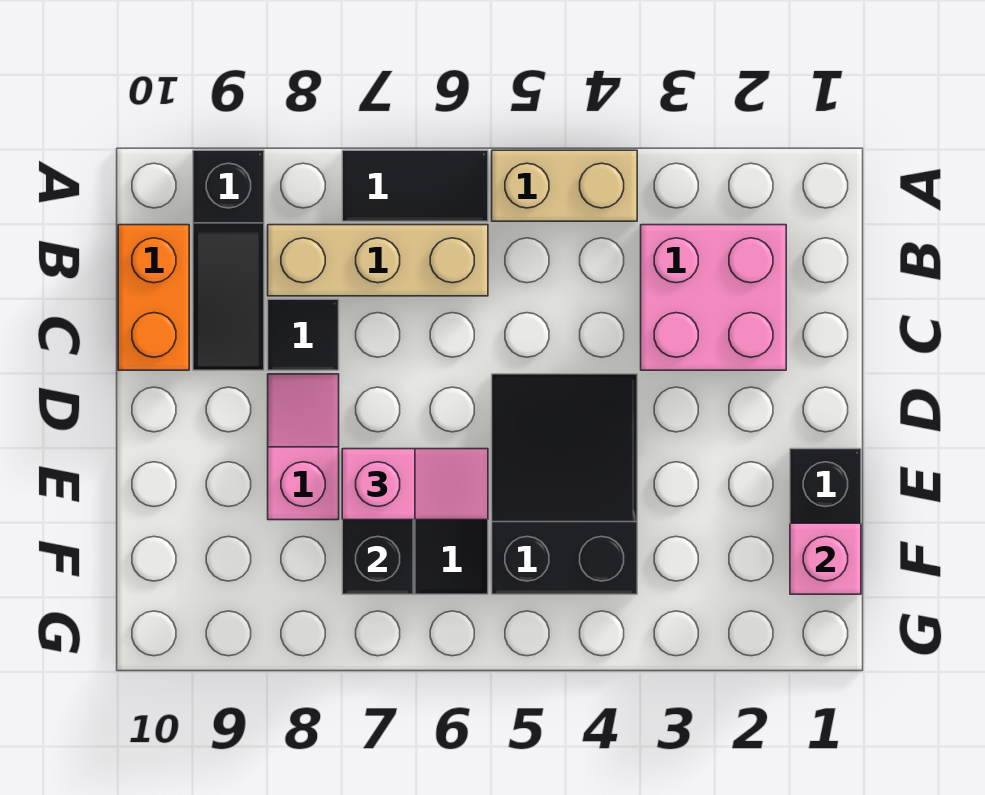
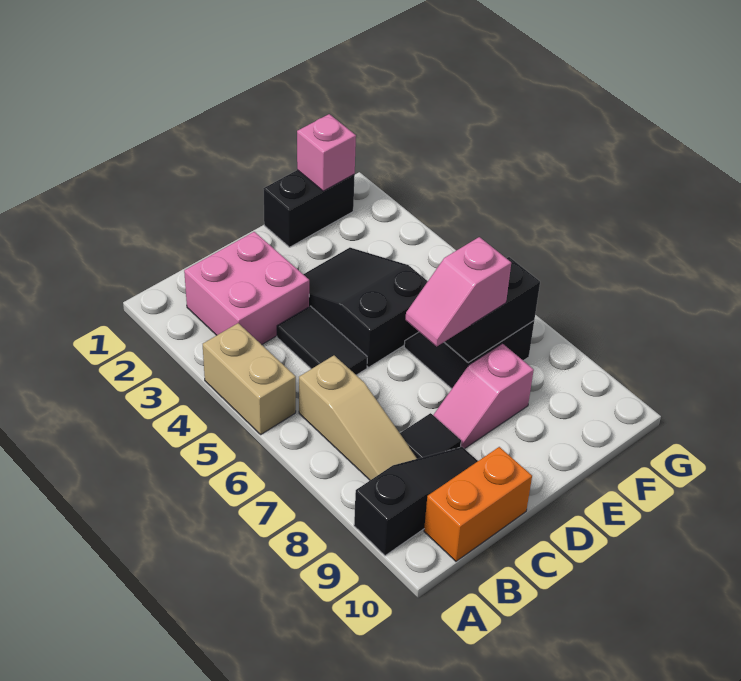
black tile A6:A7 level 1 -> black tile C4:C5 level 1
tan brick B6:B8 level 1 -> tan slope B6:B8 level 1 top 6
black slope D4:F5 level 1 top F -> black slope D3:E5 level 1 top 5
pink slope E6:E7 level 3 top 7 -> pink slope D7:E7 level 3 top E

